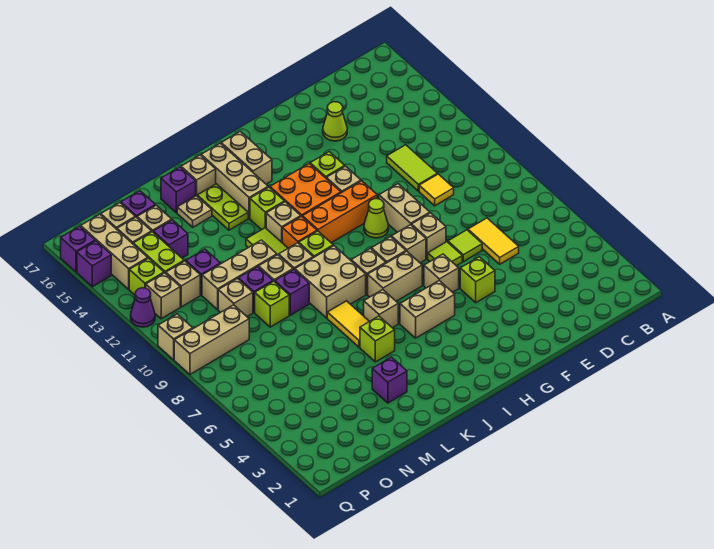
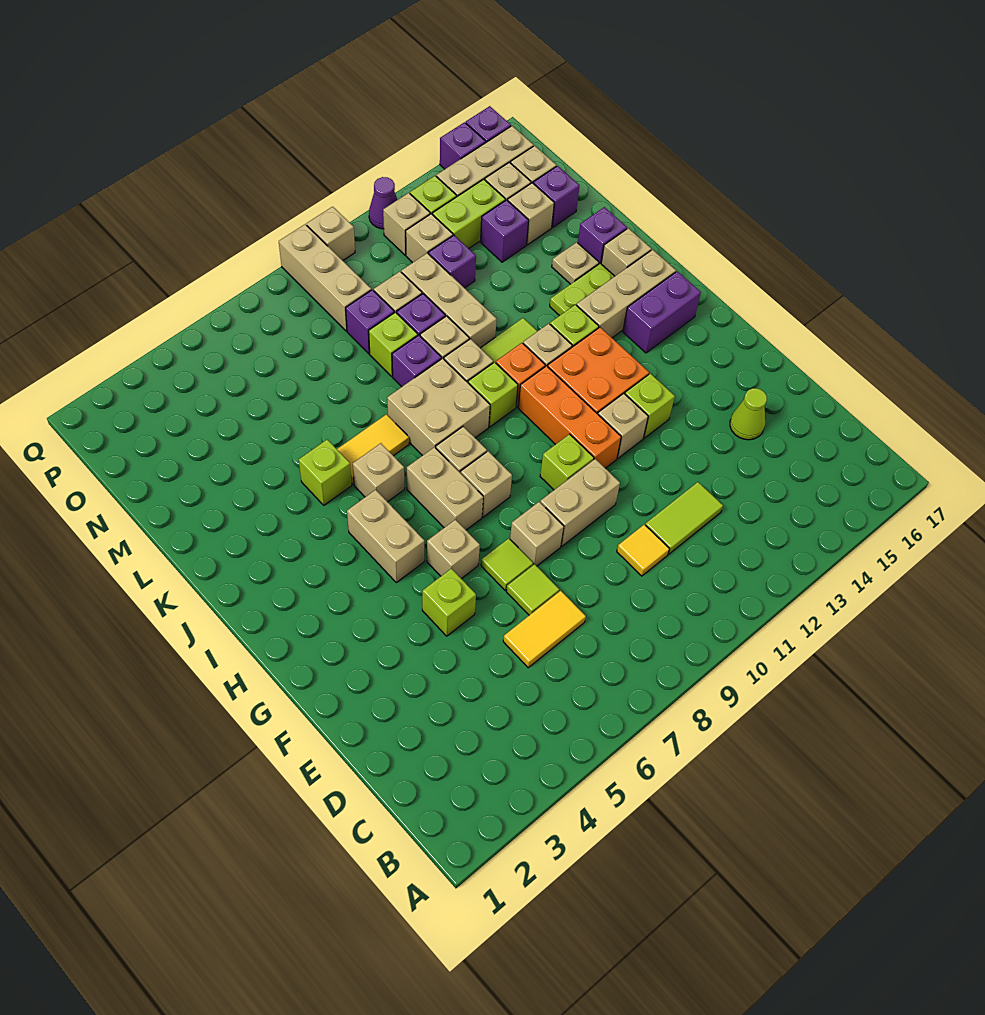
tan brick G8 level 1 -> none
lime cone G10 level 1 -> lime brick G10 level 1
tan brick I15:I16 level 1 -> purple brick I15:I16 level 1
purple brick L3 level 1 -> purple brick N9 level 1

